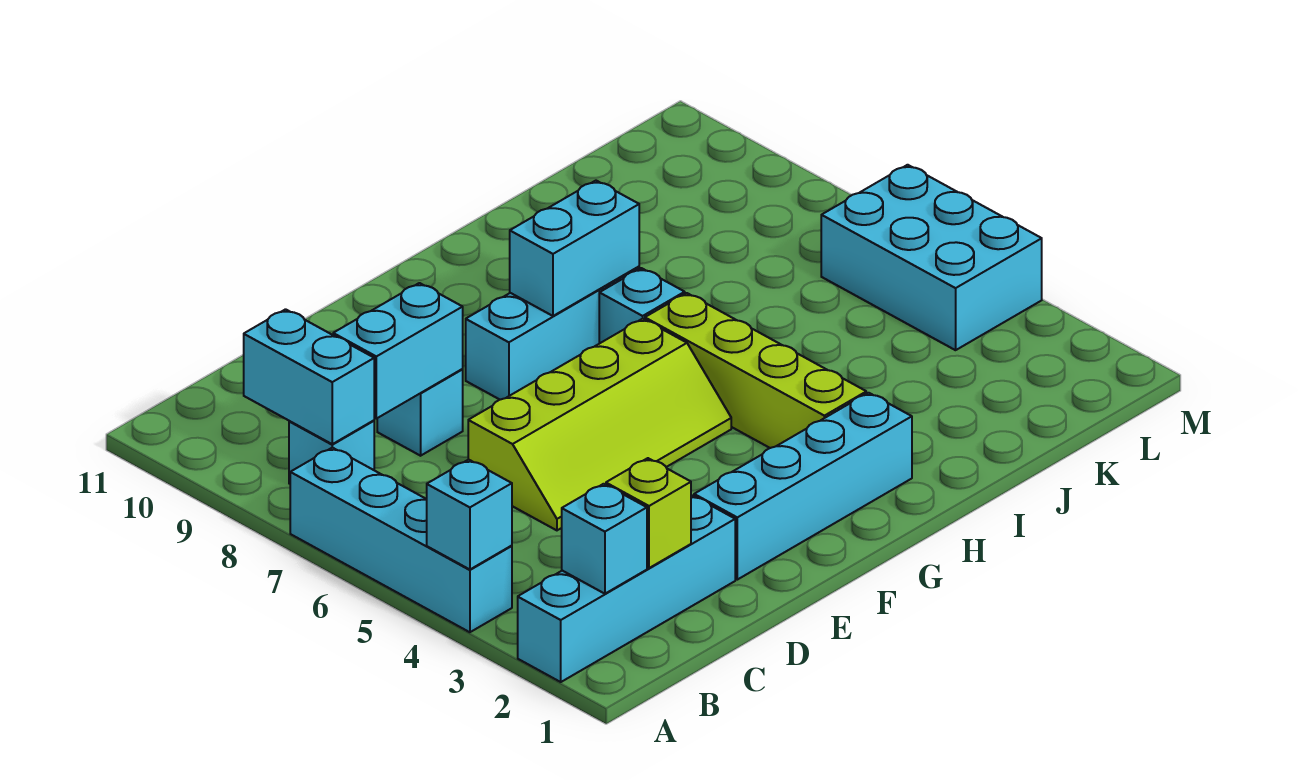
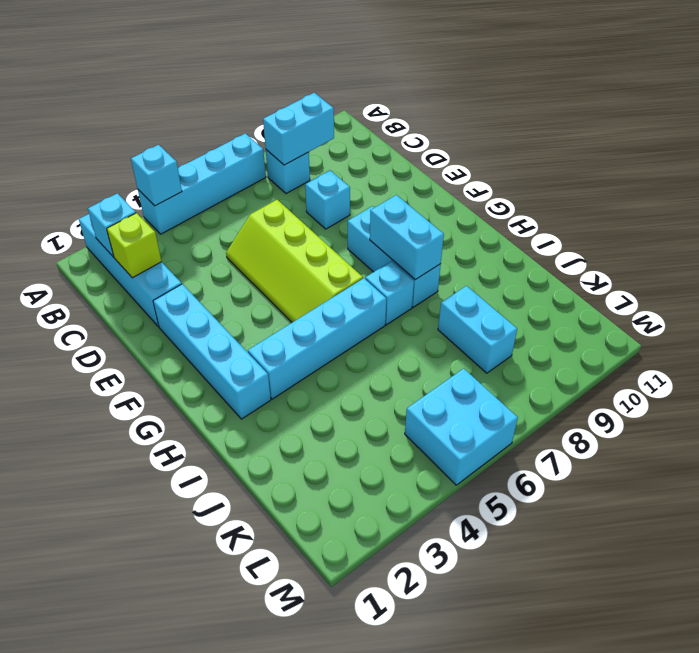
cyan brick C8:D8 level 2 -> cyan brick J8:K8 level 1
lime brick H3:H6 level 1 -> cyan brick H3:H6 level 1
cyan brick L4:M6 level 1 -> cyan brick L5:M6 level 1

